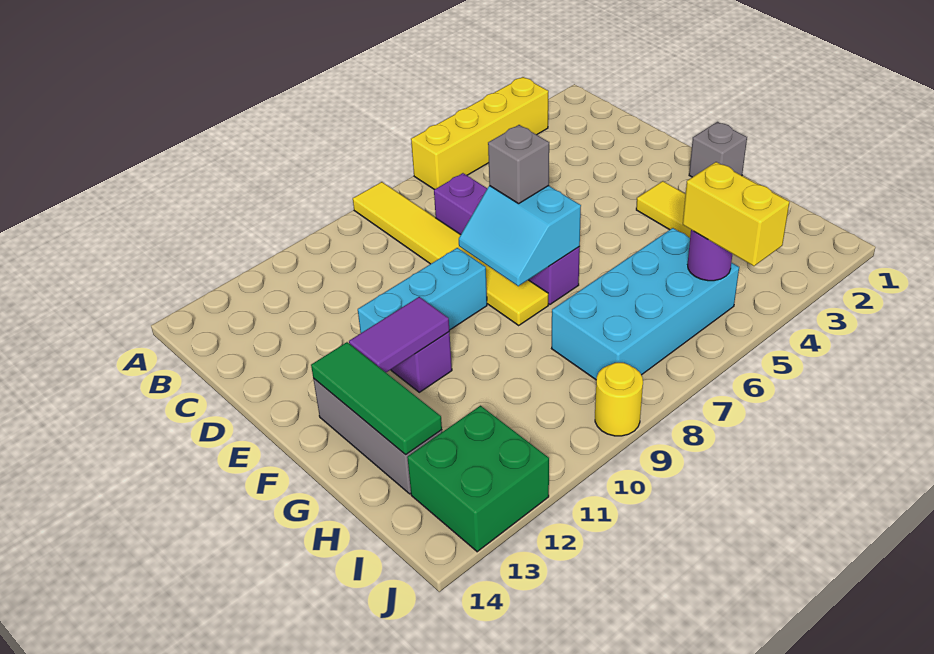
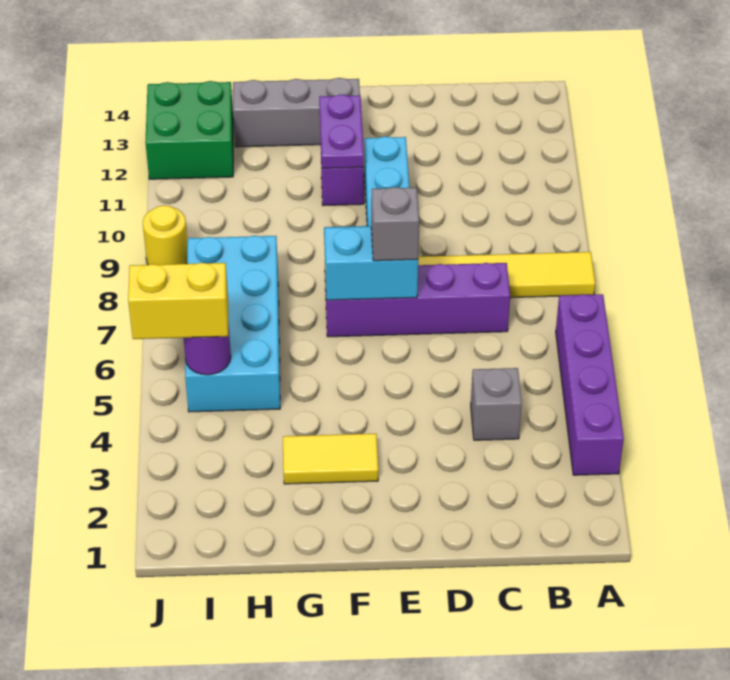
yellow brick A3:A6 level 1 -> purple brick A3:A6 level 1
grey brick F1 level 1 -> grey brick C4 level 1
purple tile F11:F12 level 2 -> purple plate F11:F12 level 2
green tile F13:H13 level 2 -> none

